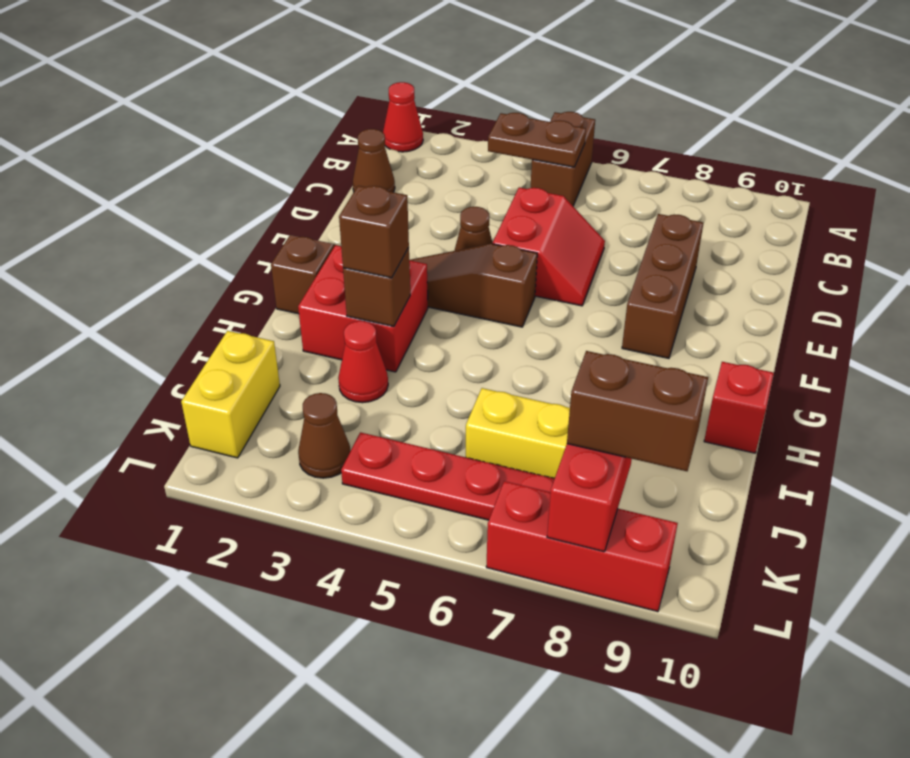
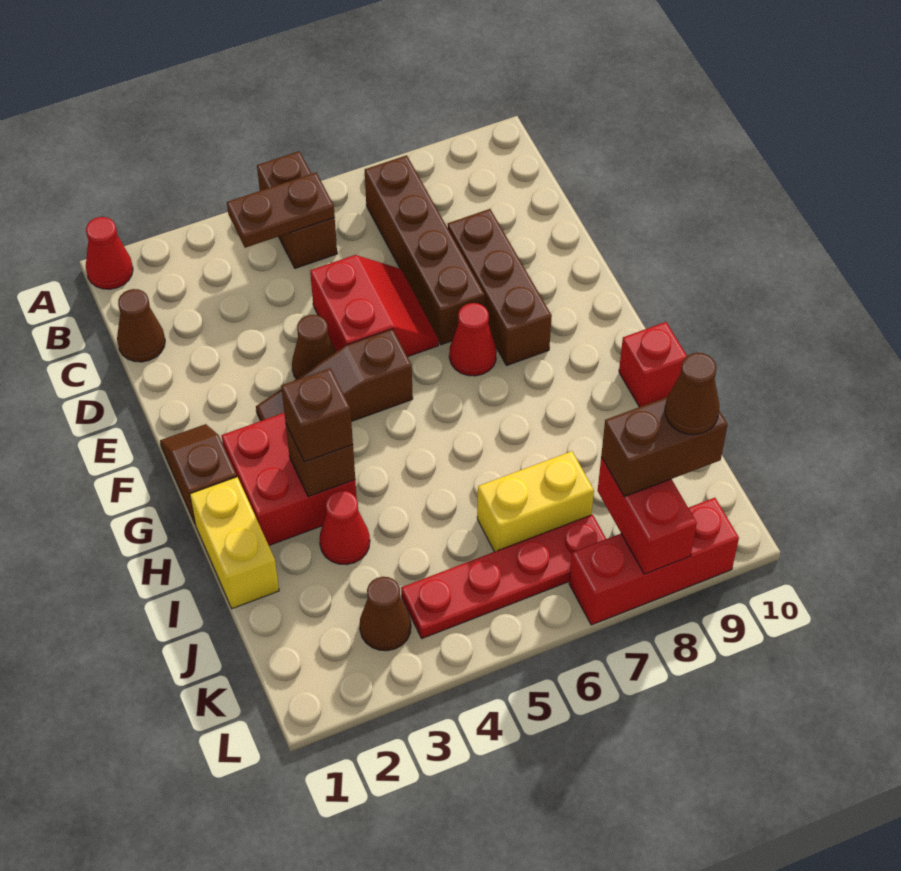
none -> brown brick B7:E7 level 1
none -> red cone F7 level 1
yellow brick J1:K1 level 1 -> yellow brick H1:I1 level 1
none -> brown cone K9 level 4

